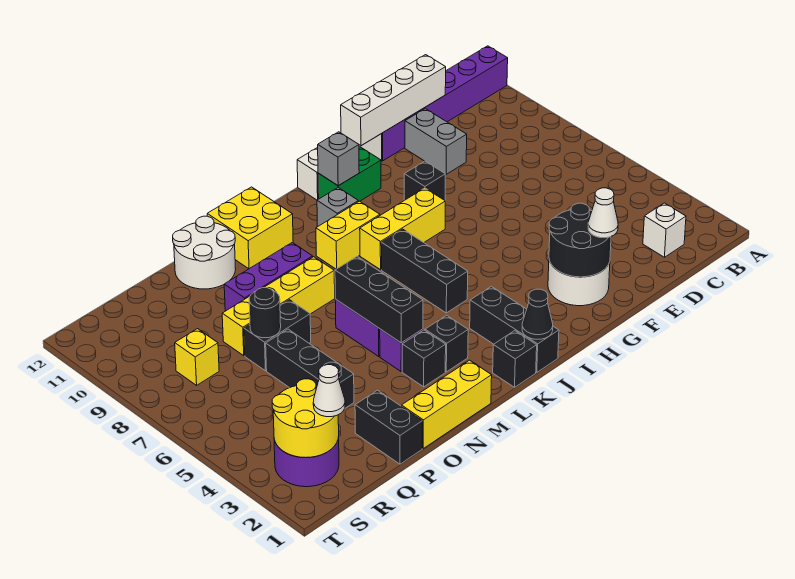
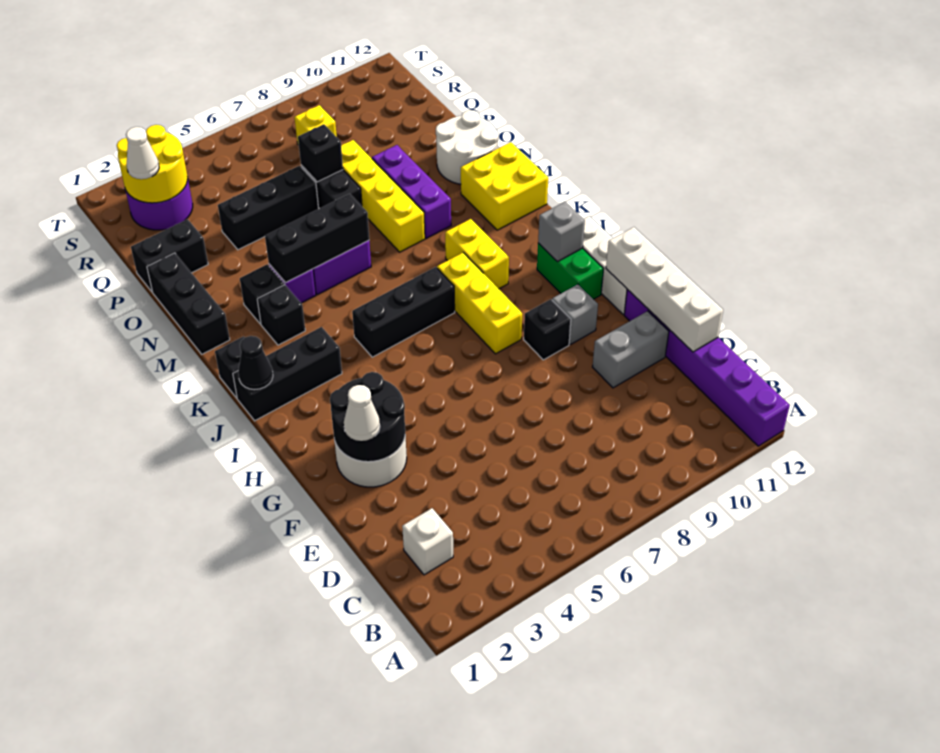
grey brick J10 level 1 -> grey brick G10 level 1
yellow brick M1:O1 level 1 -> black brick M1:O1 level 1
black round brick P7 level 2 -> black brick P7 level 2

